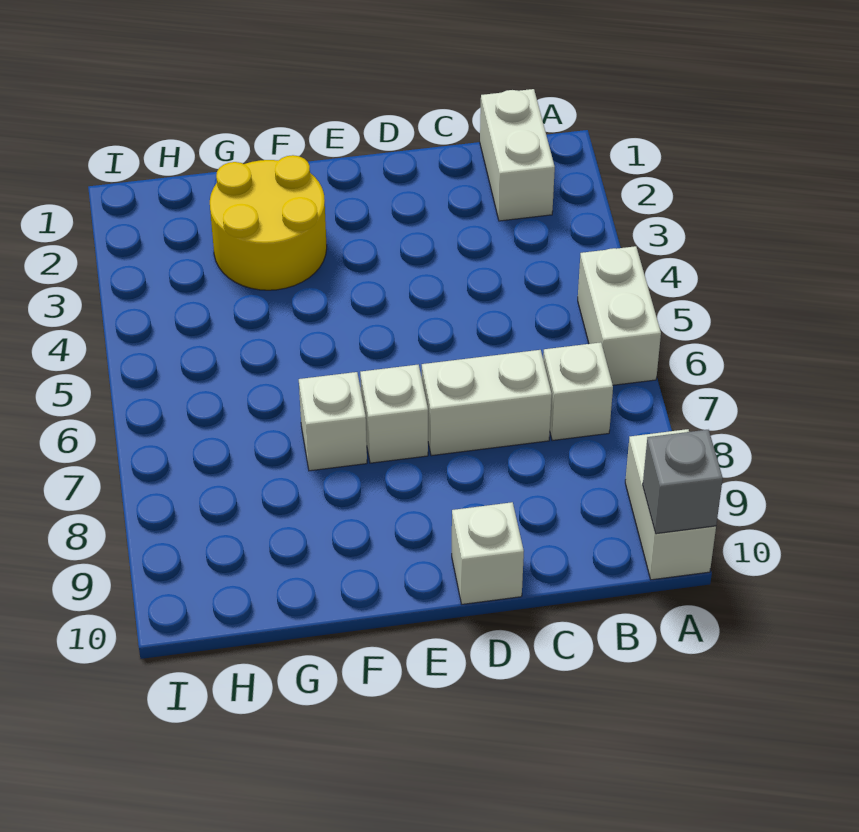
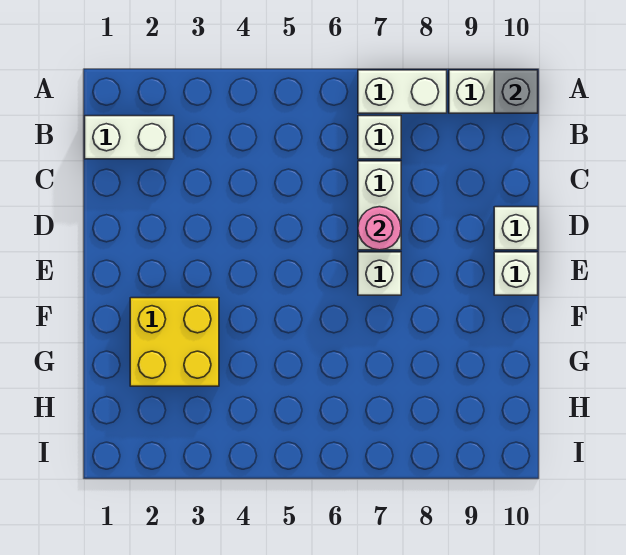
white brick A5:A6 level 1 -> white brick A7:A8 level 1
none -> pink round brick D7 level 2
yellow round brick F2:G3 level 1 -> yellow brick F2:G3 level 1
white brick F7 level 1 -> white brick E10 level 1

